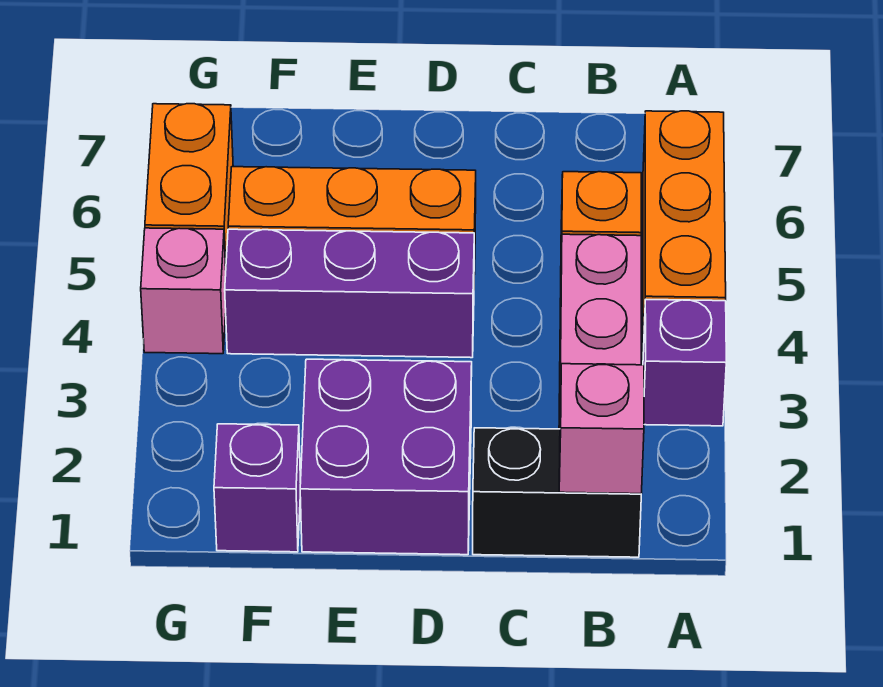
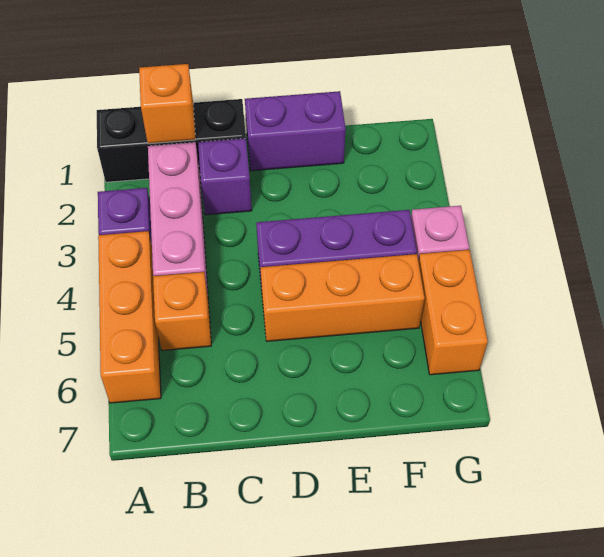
black brick B1:C1 level 1 -> black brick A1:C1 level 1
pink brick B1 level 2 -> orange brick B1 level 2
purple brick D1:E2 level 1 -> purple brick D1:E1 level 1
purple brick F1 level 1 -> purple brick C2 level 1

